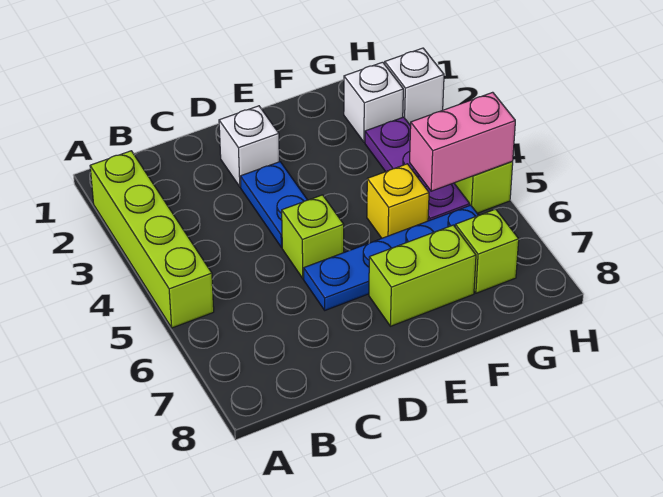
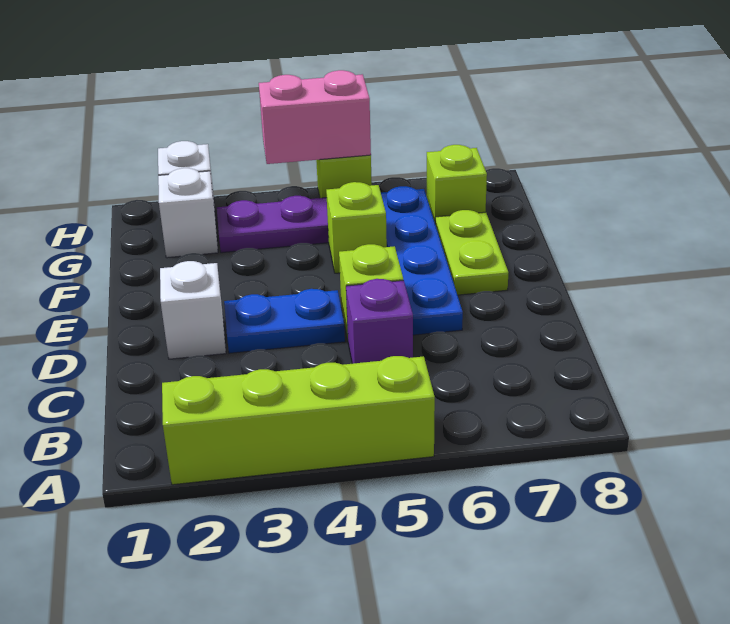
none -> purple brick C5 level 1
lime brick E7:F7 level 1 -> lime plate E7:F7 level 1
yellow brick F5 level 1 -> lime brick F5 level 1
pink brick G5:H5 level 2 -> pink brick H4:H5 level 2

